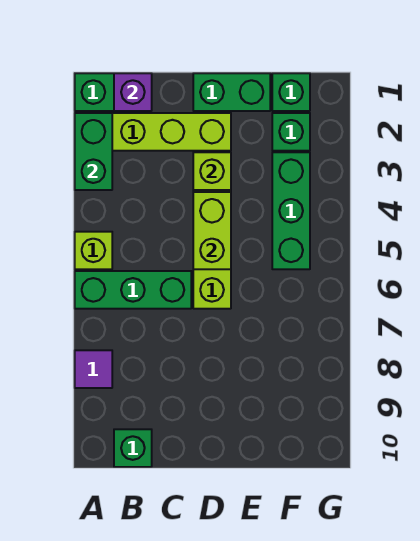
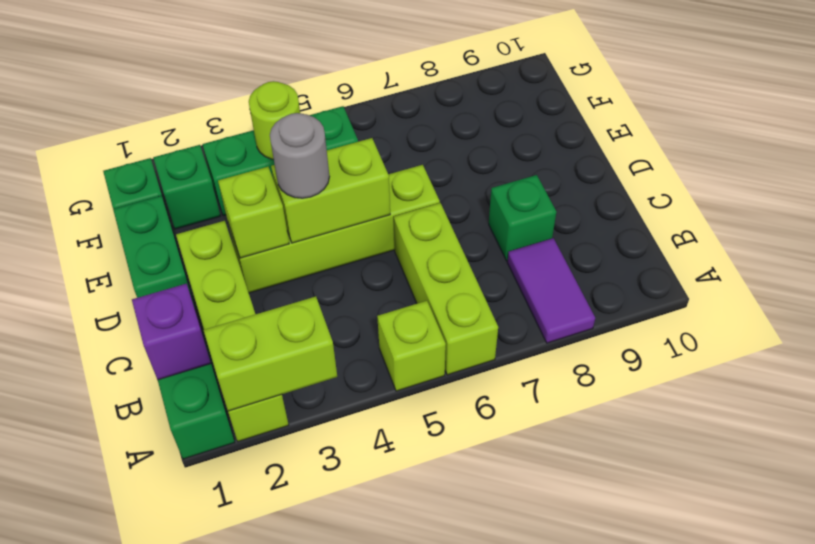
green brick A2:A3 level 2 -> lime brick A2:A3 level 2
green brick A6:C6 level 1 -> lime brick A6:C6 level 1
purple tile A8 level 1 -> purple tile A8:B8 level 1
green brick B10 level 1 -> green brick C8 level 1
none -> grey round brick D4 level 3
none -> lime round brick F4 level 2

